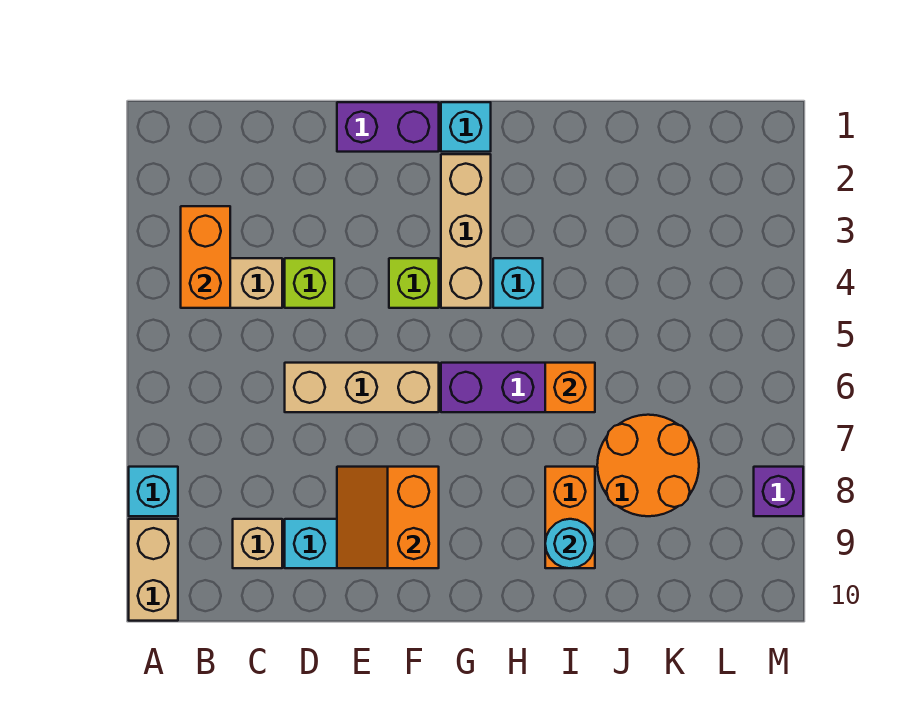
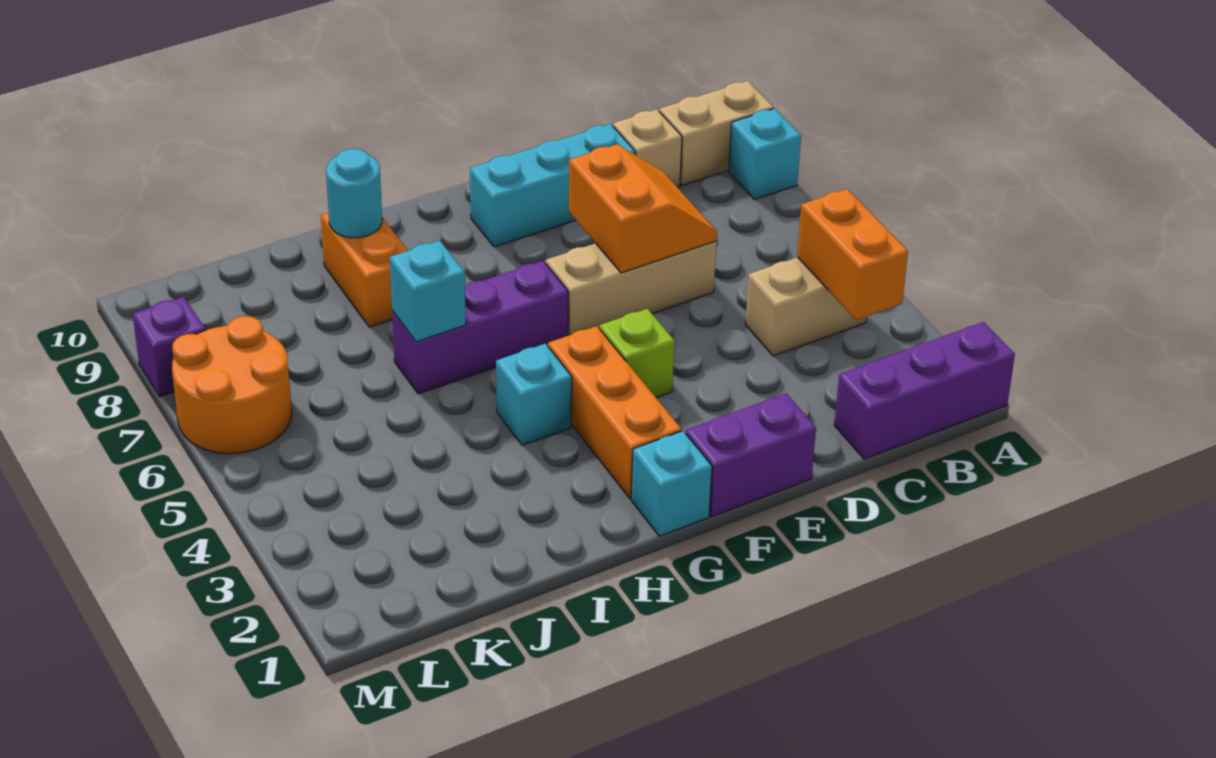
none -> purple brick A1:C1 level 1
tan brick A9:A10 level 1 -> tan brick A9:B9 level 1
lime brick D4 level 1 -> none
orange slope E8:F9 level 2 top F -> orange slope D6:E7 level 2 top E
tan brick G2:G4 level 1 -> orange brick G2:G4 level 1
orange brick I6 level 2 -> cyan brick I6 level 2
orange round brick J7:K8 level 1 -> orange round brick L6:M7 level 1

